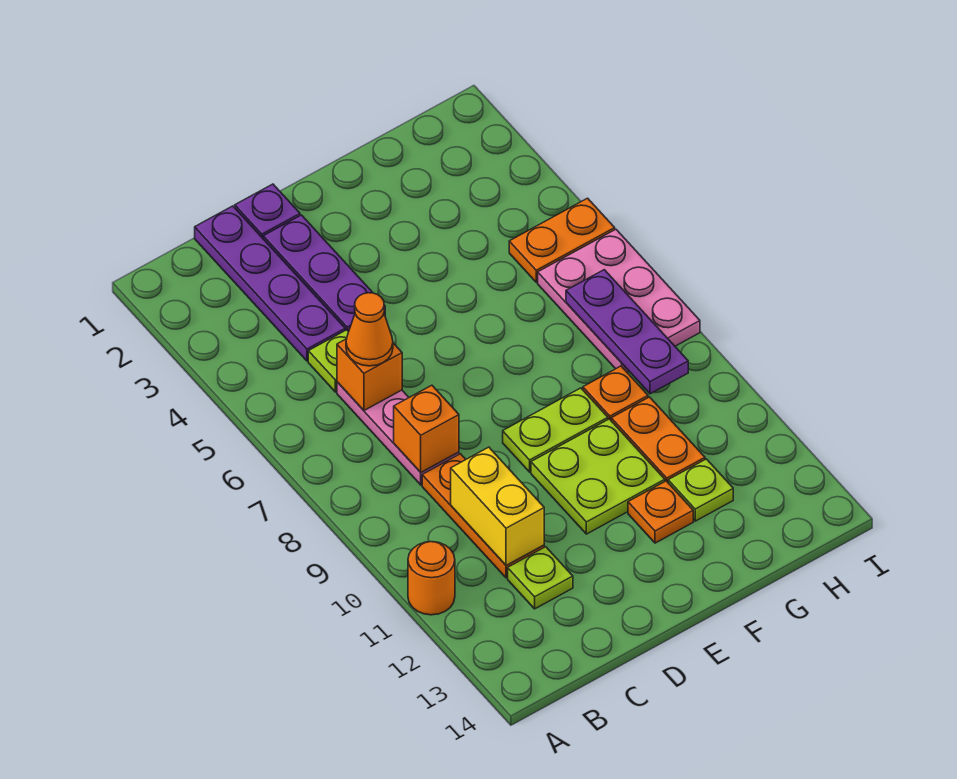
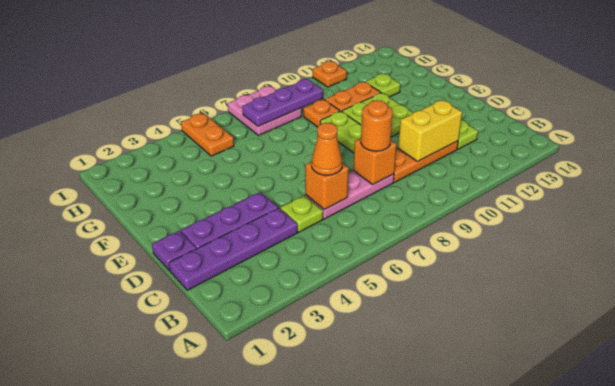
orange round brick A11 level 1 -> orange round brick C8 level 3
orange plate F12 level 1 -> orange plate I11 level 1
pink plate H6:I8 level 1 -> pink plate H7:I8 level 1

